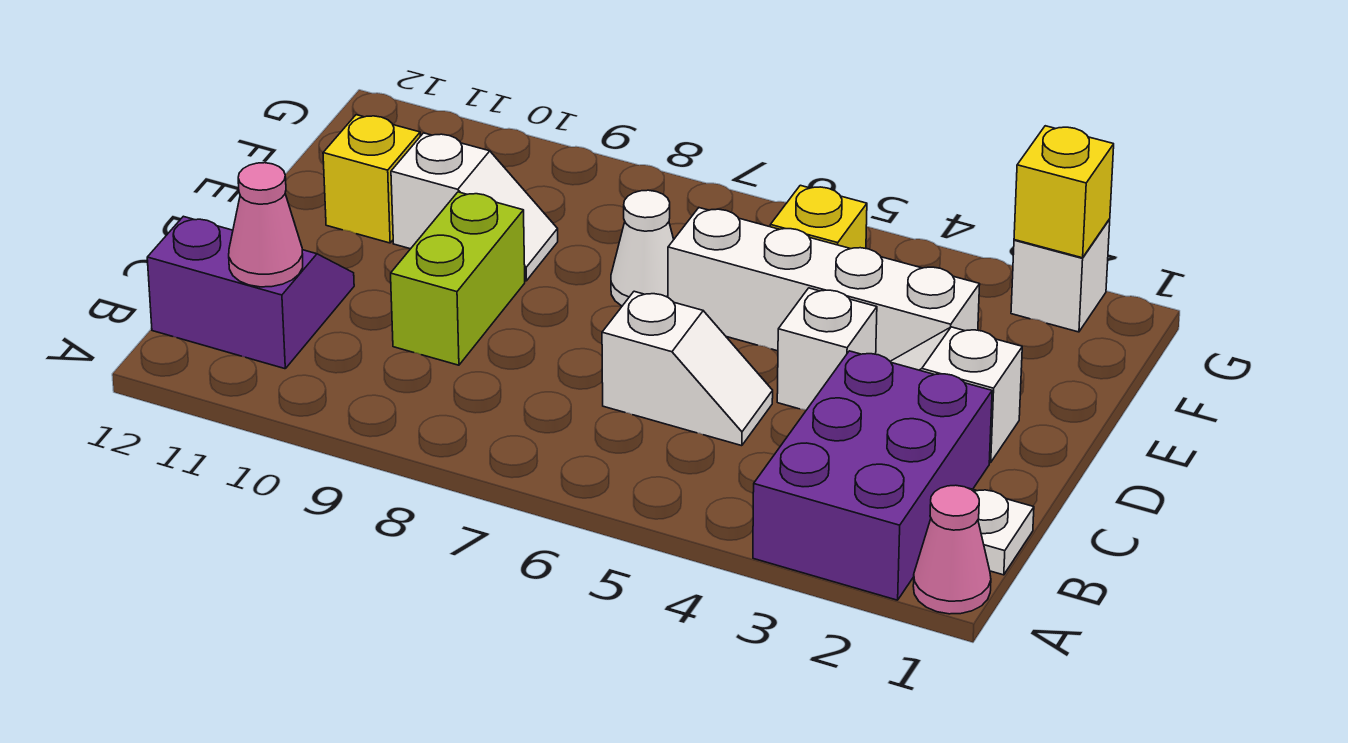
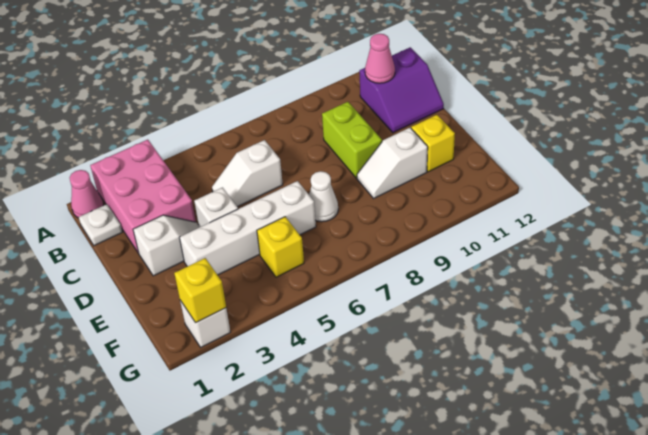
purple brick A2:C3 level 1 -> pink brick A2:C3 level 1

